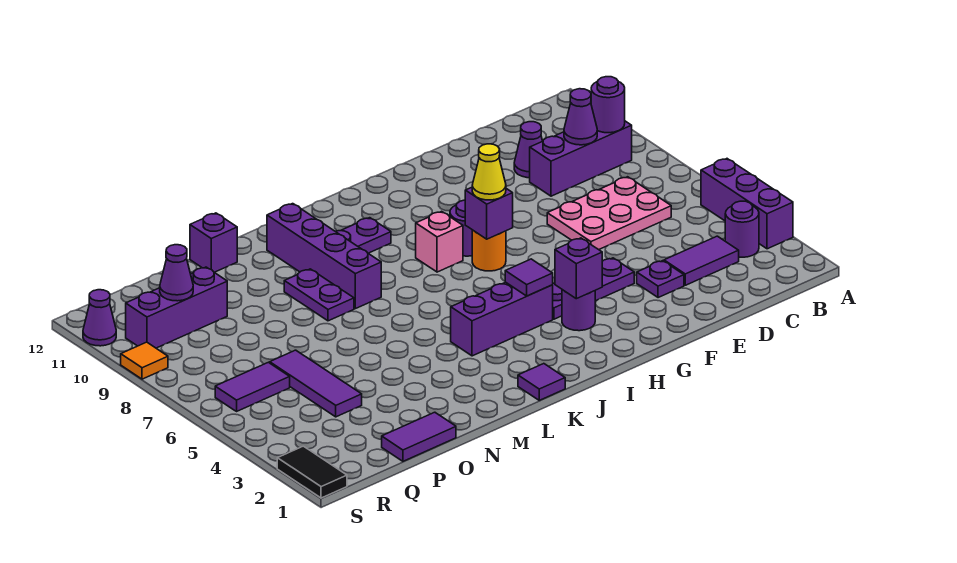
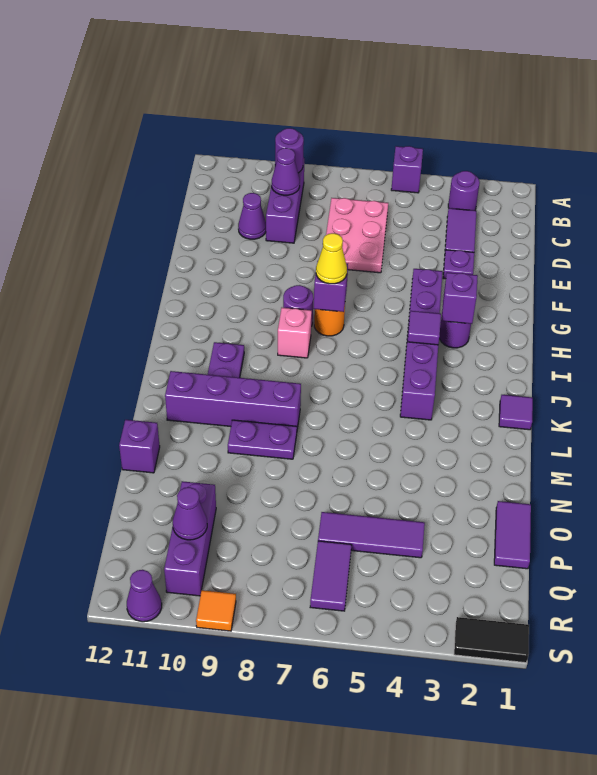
purple brick A3:A5 level 1 -> purple brick A5 level 1

